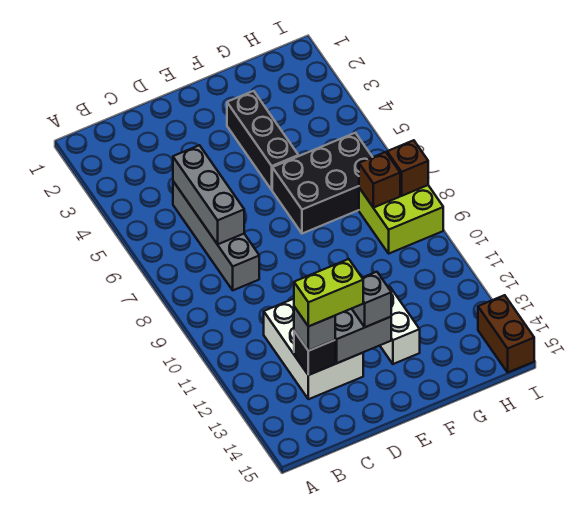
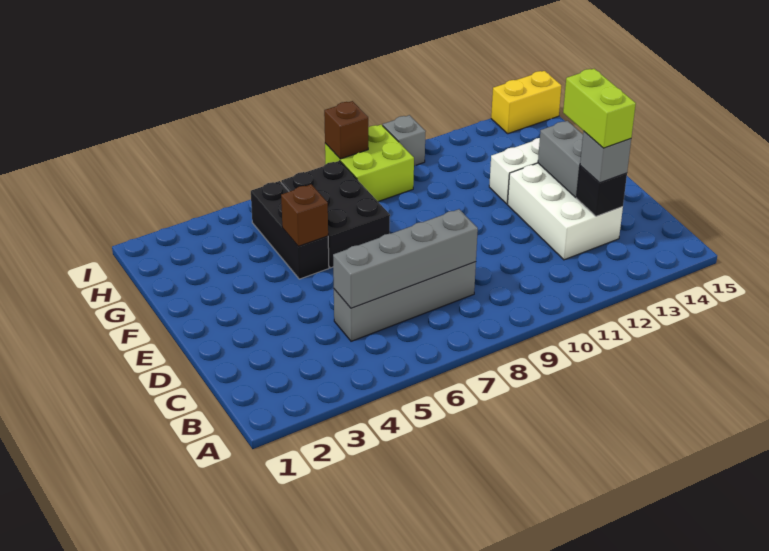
grey brick C5:C7 level 2 -> grey brick C5:C8 level 2
white brick C11:D13 level 1 -> white brick C12:E13 level 1
grey brick E13 level 3 -> grey brick I10 level 1
black brick F3:F5 level 1 -> black brick F5:H5 level 1
brown brick H8 level 2 -> brown brick F5 level 2
brown brick I14:I15 level 1 -> yellow brick I14:I15 level 1

